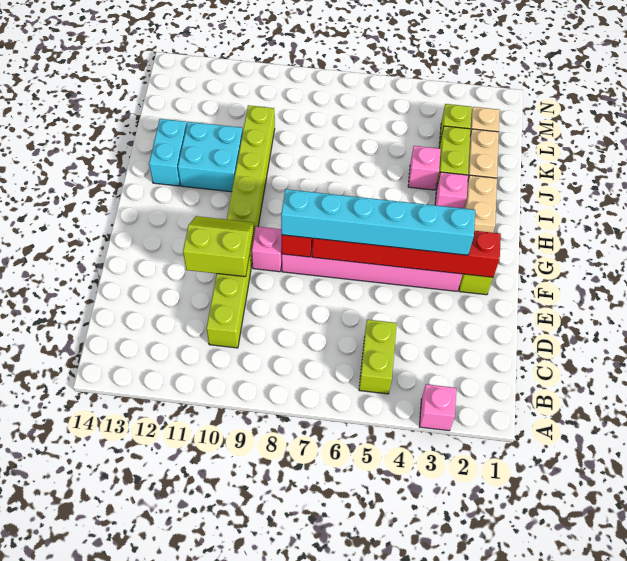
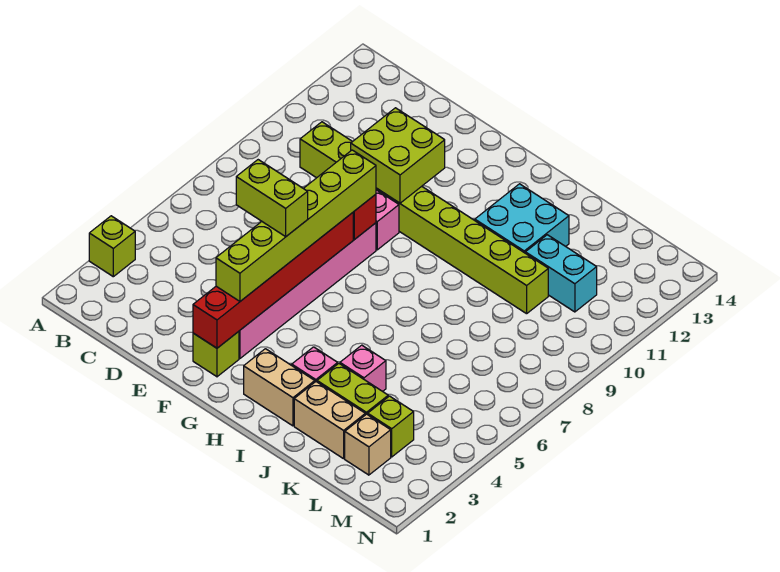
pink brick A3 level 1 -> lime brick A3 level 1
lime brick B5:C5 level 1 -> lime brick E5:F5 level 4
lime slope E10:F11 level 2 top E -> lime brick E10:F11 level 2
cyan brick F3:F8 level 3 -> lime brick F3:F8 level 3
cyan brick I13:J13 level 1 -> cyan brick K11:L11 level 1

